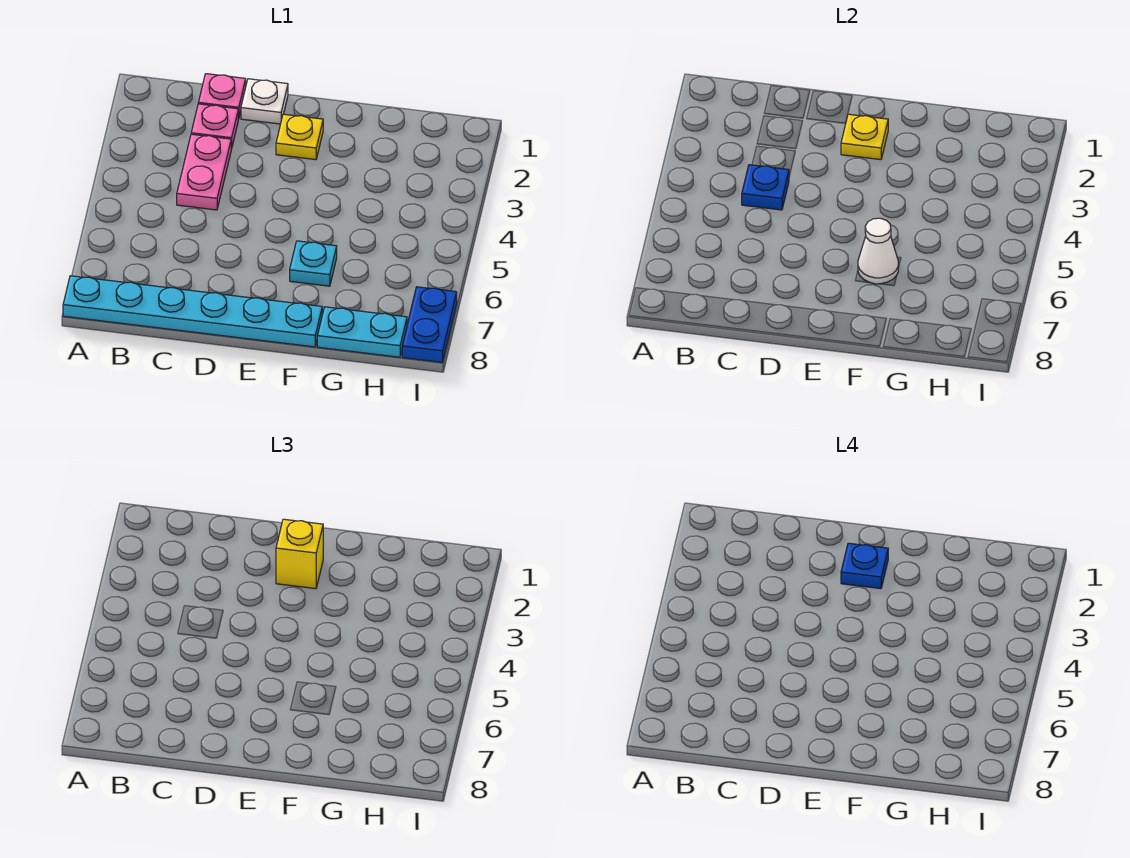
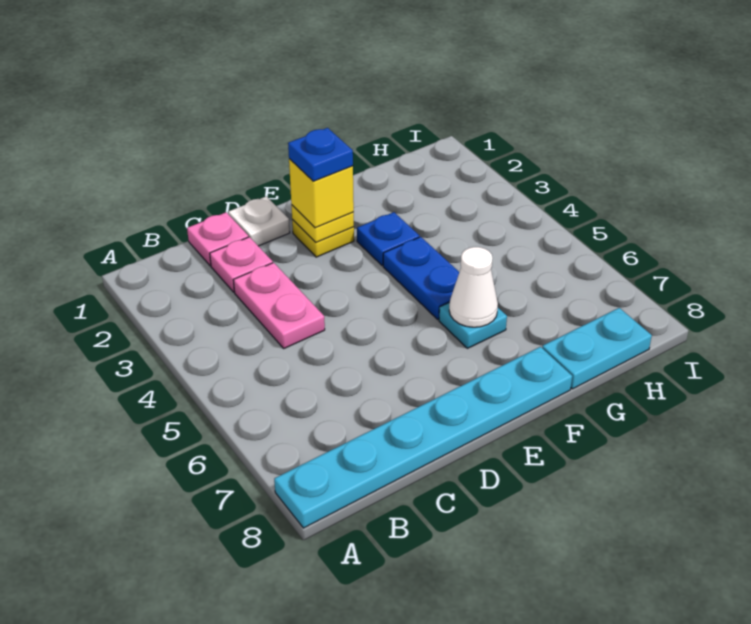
blue plate C4 level 2 -> blue plate F3 level 1
blue plate I7:I8 level 1 -> blue plate F4:F5 level 1

